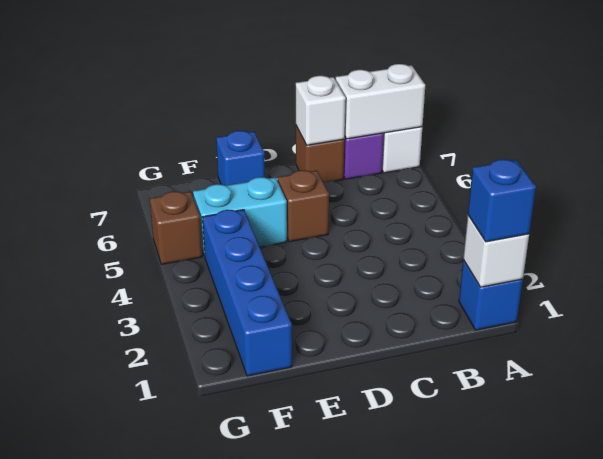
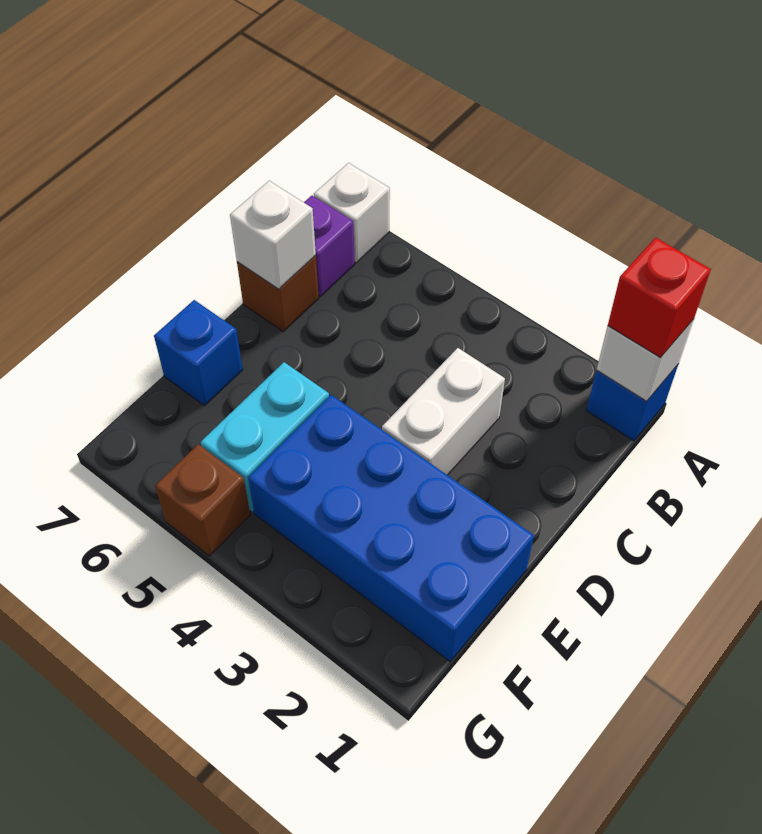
blue brick A1 level 3 -> red brick A1 level 3
white brick A7:B7 level 2 -> white brick C3:D3 level 1
brown brick D5 level 1 -> none
blue brick F1:F4 level 1 -> blue brick E1:F4 level 1

